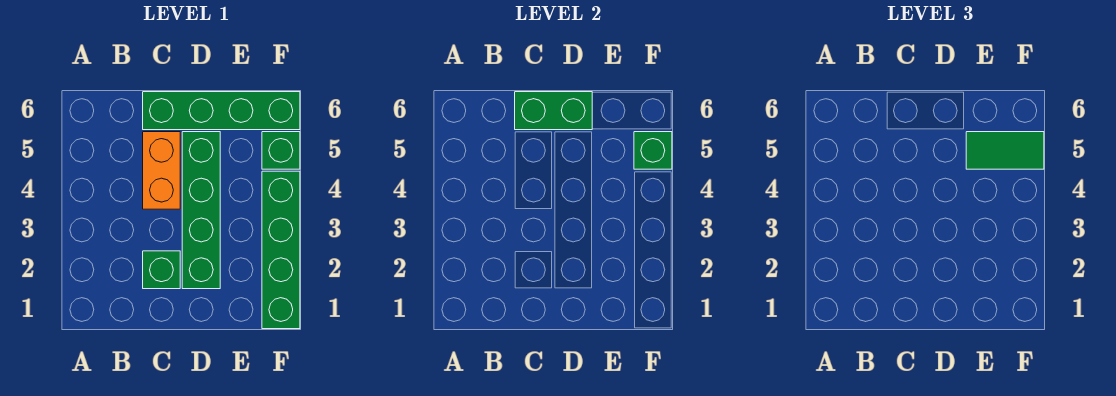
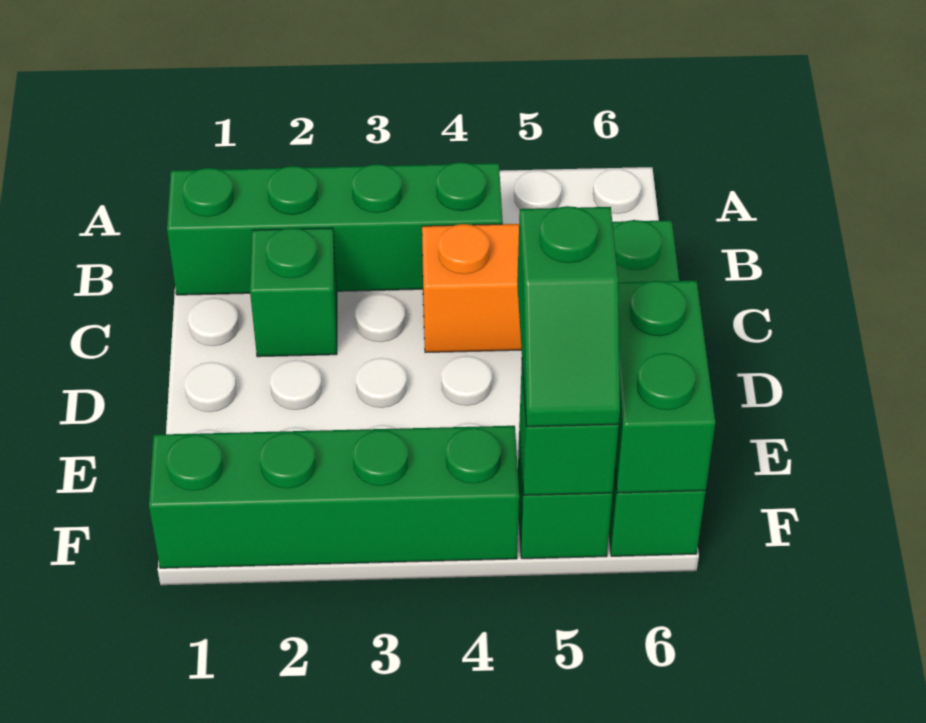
green brick C6:D6 level 2 -> green brick E6:F6 level 2
green brick D2:D5 level 1 -> green brick B1:B4 level 1
green tile E5:F5 level 3 -> green slope E5:F5 level 3 top E

